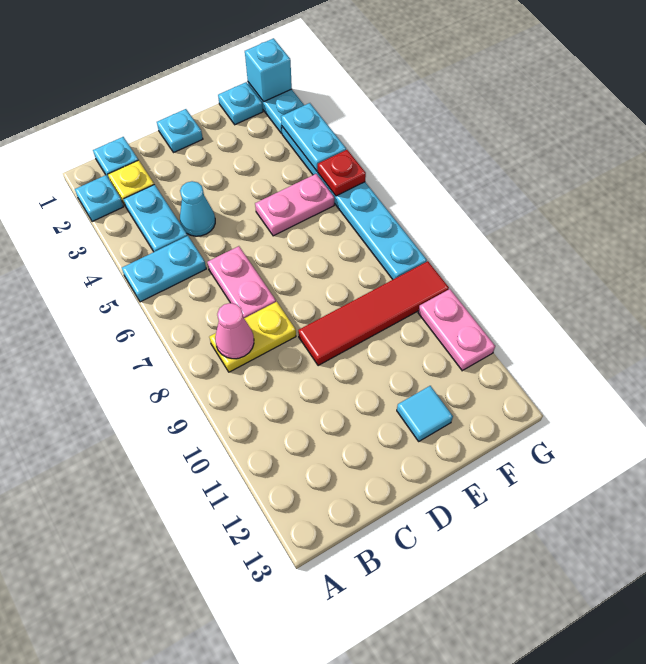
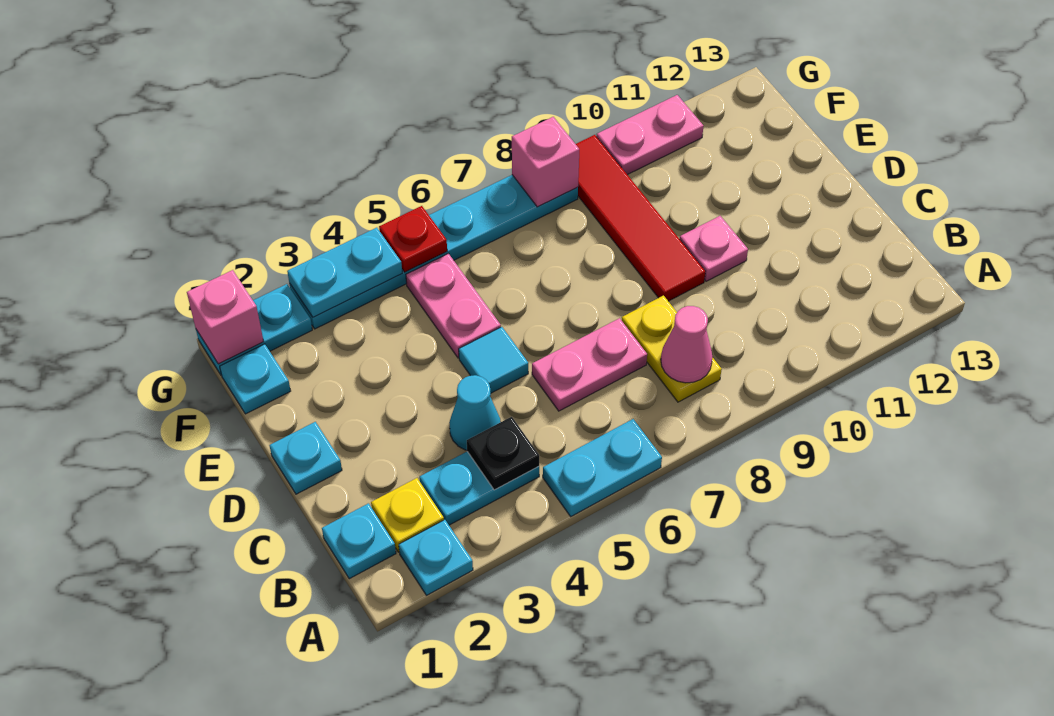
cyan plate A5:B5 level 1 -> cyan plate A5:A6 level 1
none -> black plate B4 level 2
none -> pink plate D10 level 1
cyan tile E12 level 1 -> cyan tile D5 level 1
cyan brick G1 level 2 -> pink brick G1 level 2
none -> pink brick G8 level 2

